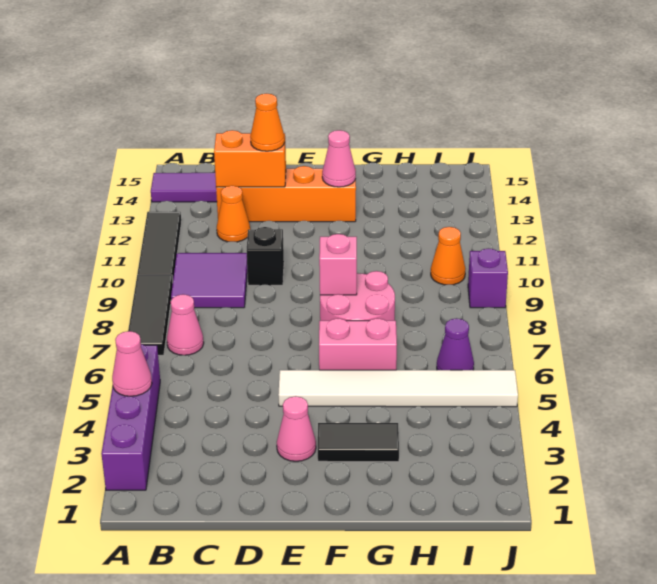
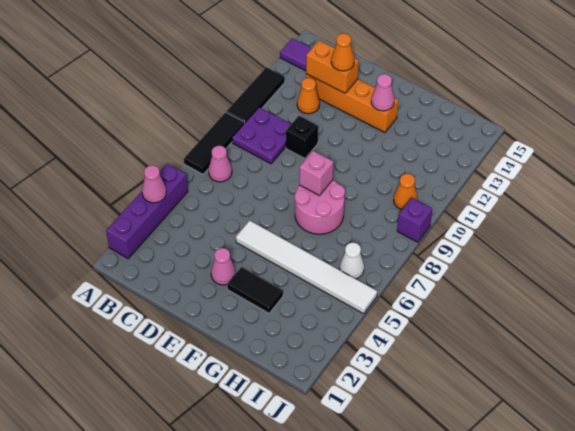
purple tile B9:C10 level 1 -> purple plate B9:C10 level 1
pink brick F6:G6 level 1 -> none
purple cone I6 level 1 -> white cone I6 level 1

